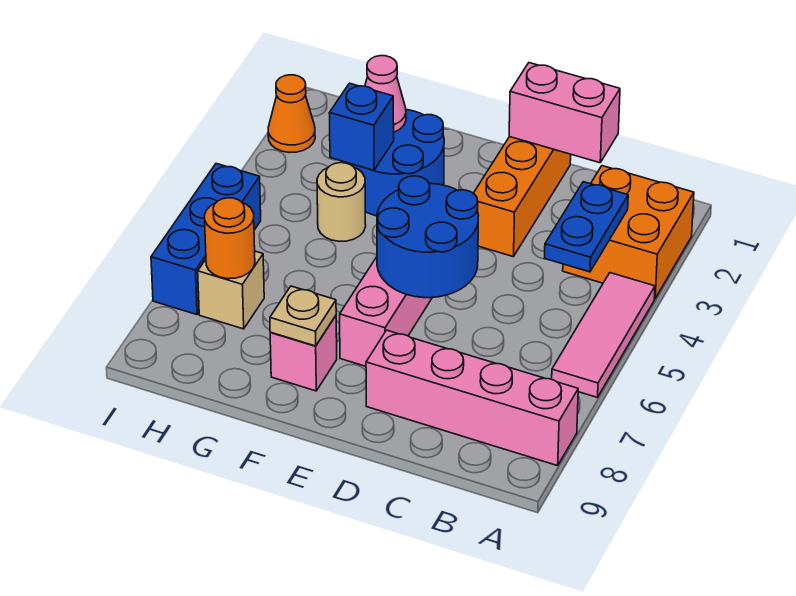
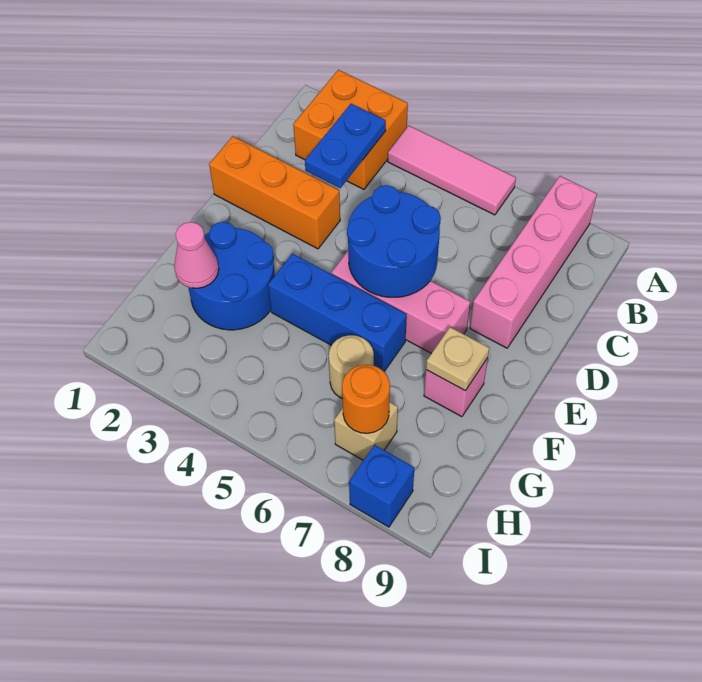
blue plate B3:B4 level 2 -> blue plate B3:C3 level 2
pink brick C1:D1 level 2 -> none
blue brick G3 level 2 -> blue brick I8 level 1
tan round brick G4 level 1 -> tan round brick G6 level 1
orange cone I2 level 1 -> none
blue brick I5:I7 level 1 -> blue brick F4:F6 level 1

